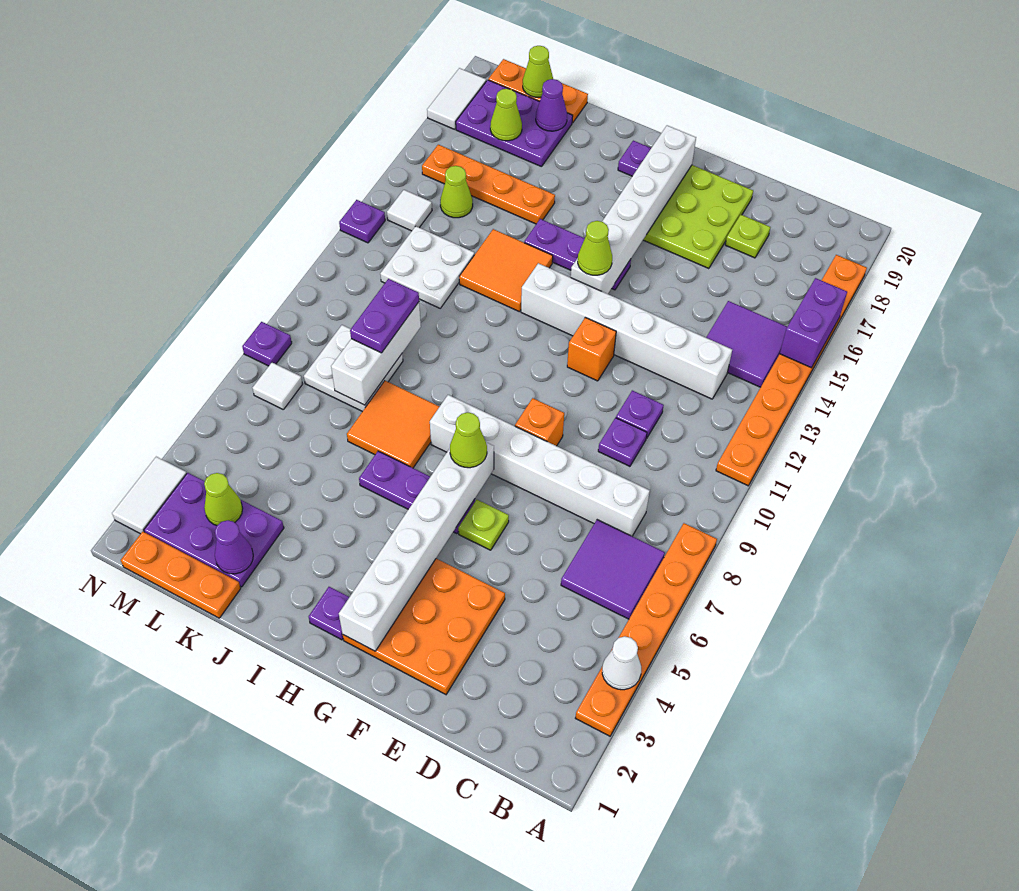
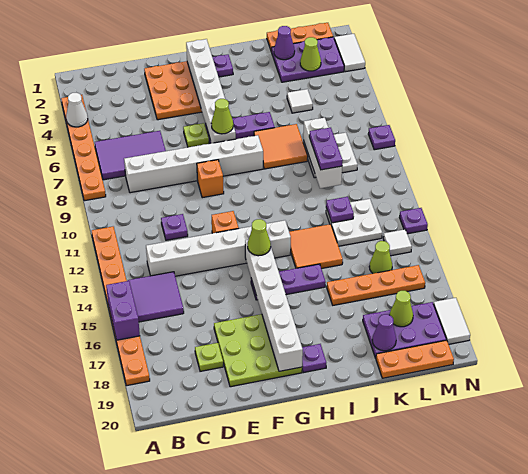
purple tile B6:C7 level 1 -> purple tile B6:D7 level 1
purple plate D10 level 1 -> purple plate K12 level 2
lime cone L20 level 2 -> none
white tile M7 level 1 -> white tile K5 level 1

